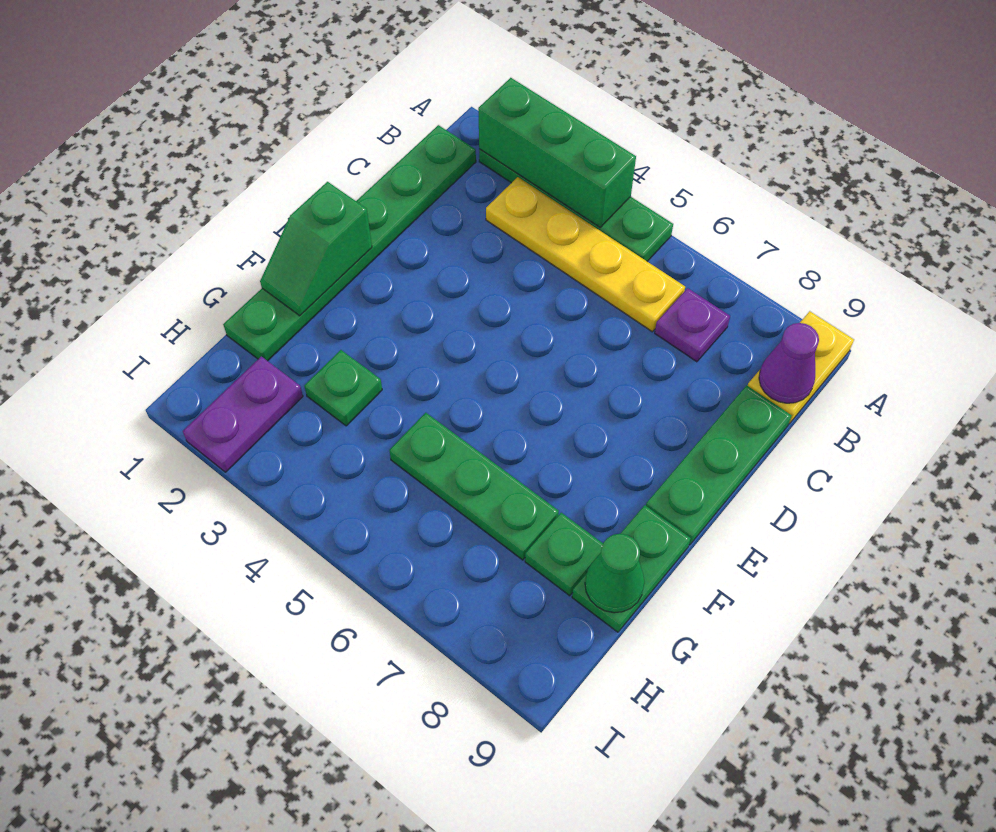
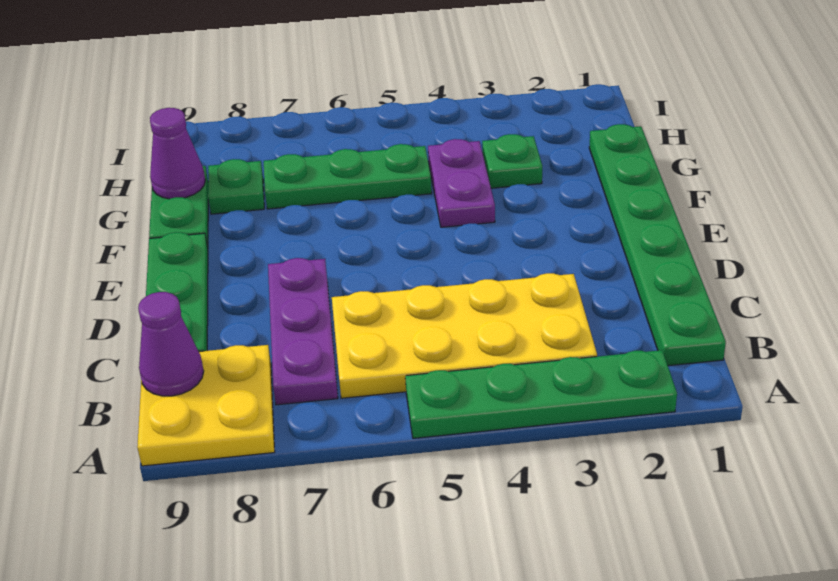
green brick A2:A4 level 2 -> none
yellow plate A9:B9 level 1 -> yellow plate A8:B9 level 1
yellow plate B3:B6 level 1 -> yellow plate B3:C6 level 1
purple plate B7 level 1 -> purple plate B7:D7 level 1
green slope E1:F1 level 2 top E -> none
green cone G9 level 2 -> purple cone G9 level 2
purple plate H2:I2 level 1 -> purple plate F4:G4 level 1

